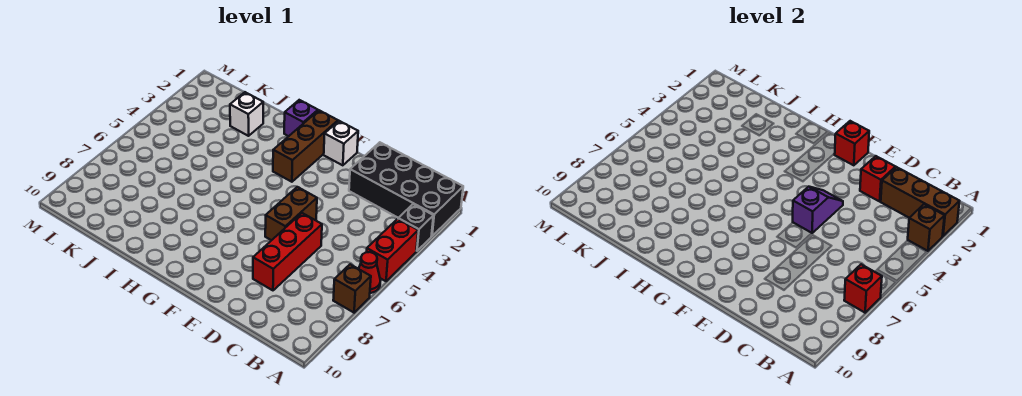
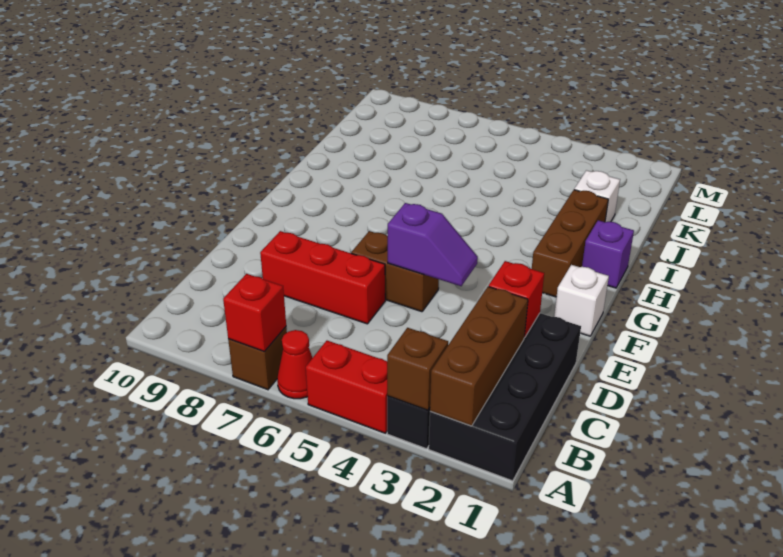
red brick F1 level 2 -> none
brown brick G1:G3 level 1 -> brown brick G2:I2 level 1

